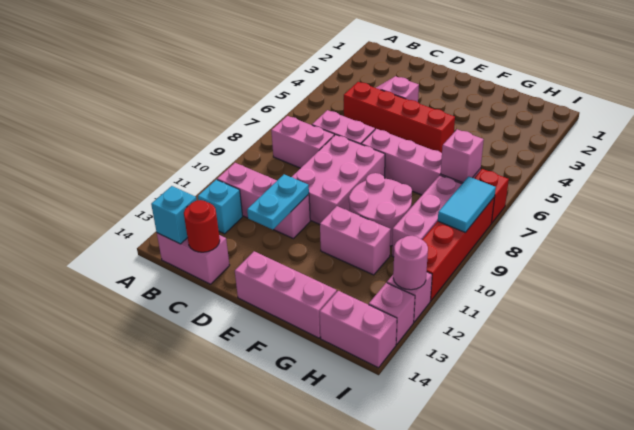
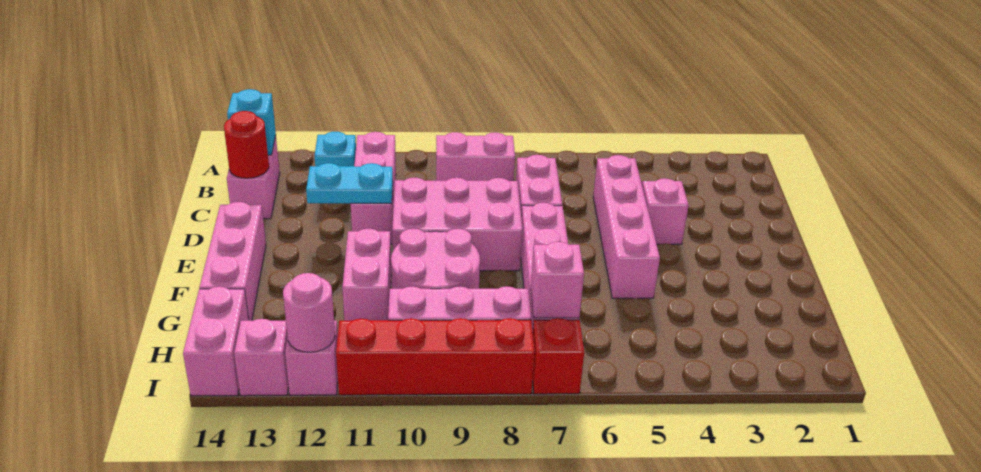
pink brick B8:C8 level 1 -> pink brick B8:B9 level 1
red brick C5:F5 level 1 -> pink brick C5:F5 level 1
cyan tile I8:I9 level 2 -> none

